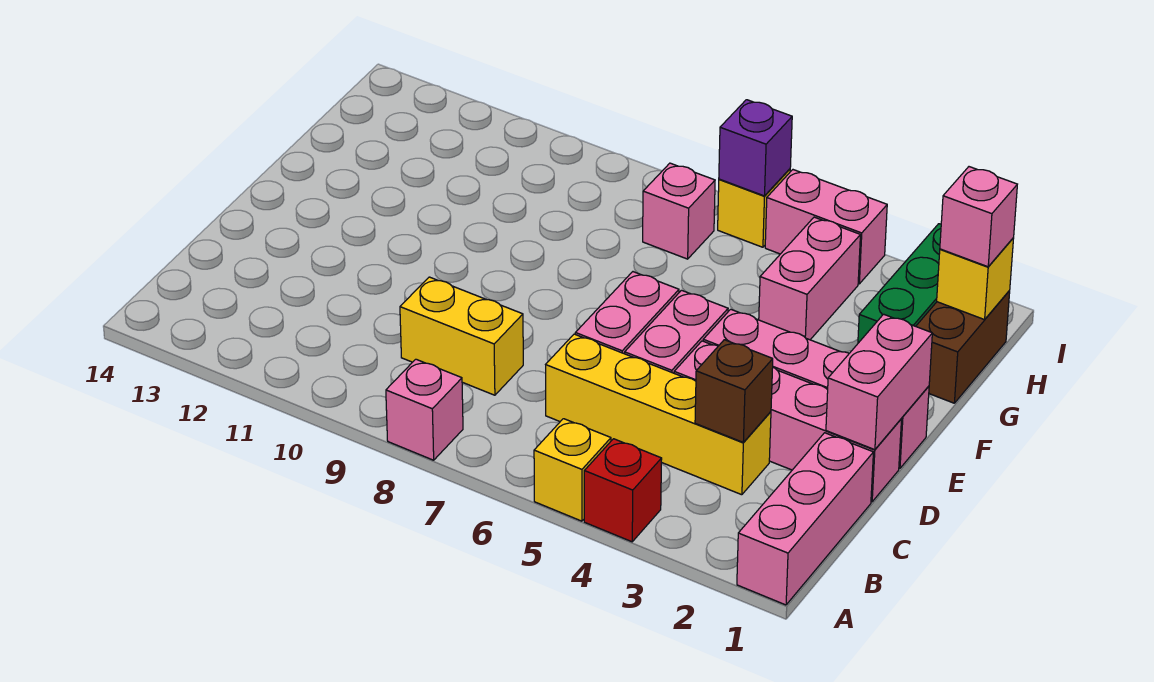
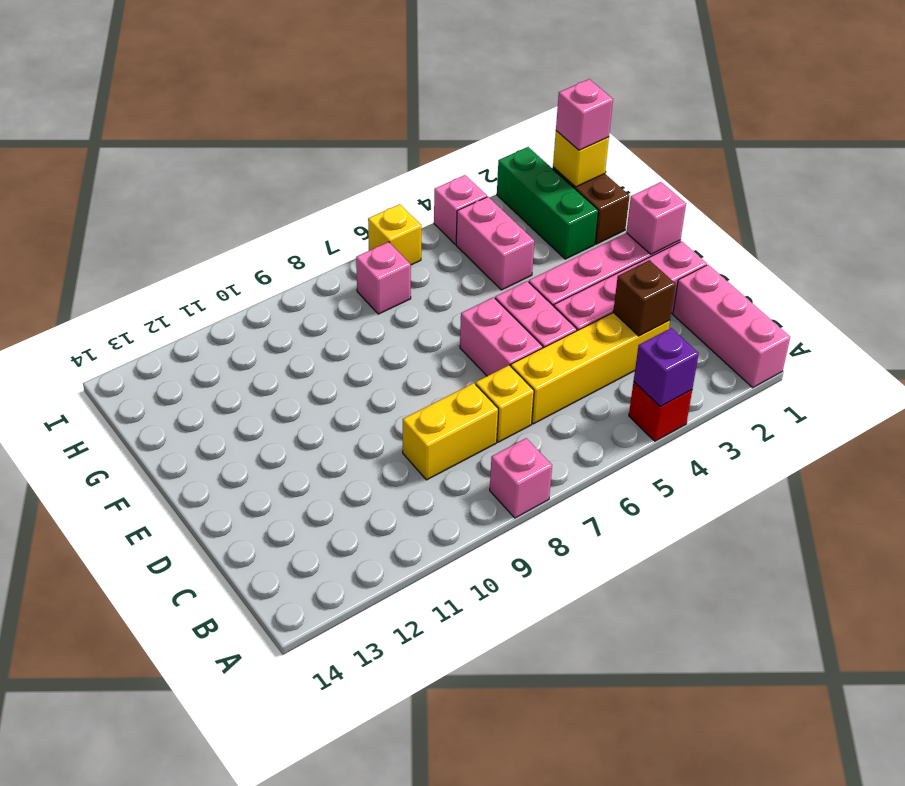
yellow brick A5 level 1 -> yellow brick C7 level 1
pink brick D1:E1 level 2 -> pink brick E1 level 2
pink brick I4:I5 level 1 -> pink brick I4 level 1
purple brick I6 level 2 -> purple brick A4 level 2

